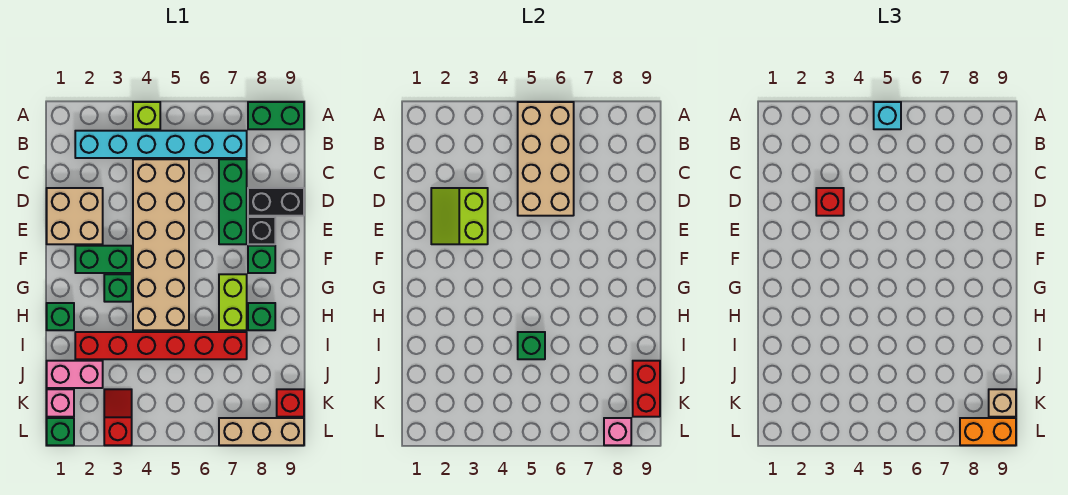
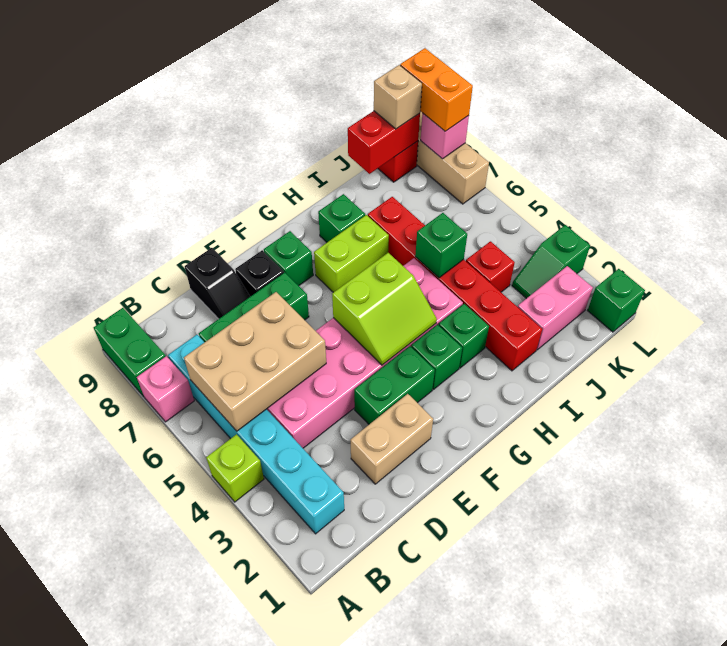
tan brick A5:D6 level 2 -> tan brick B5:D6 level 2
cyan brick A5 level 3 -> none
tan brick C4:H5 level 1 -> pink brick C4:H5 level 1
tan brick D1:E2 level 1 -> tan brick D2:E2 level 1
lime slope D2:E3 level 2 top 3 -> lime slope F4:G5 level 2 top 5
red brick D3 level 3 -> red brick J4 level 1
black brick D8:D9 level 1 -> black slope D8:D9 level 1 top 9
green brick F2:F3 level 1 -> green brick E3:F3 level 1
green brick H1 level 1 -> green brick H3 level 1
pink brick J1:J2 level 1 -> pink brick J2:K2 level 1
pink brick K1 level 1 -> pink brick A7 level 1
red slope K3:L3 level 1 top L -> green slope K3:L3 level 1 top L

